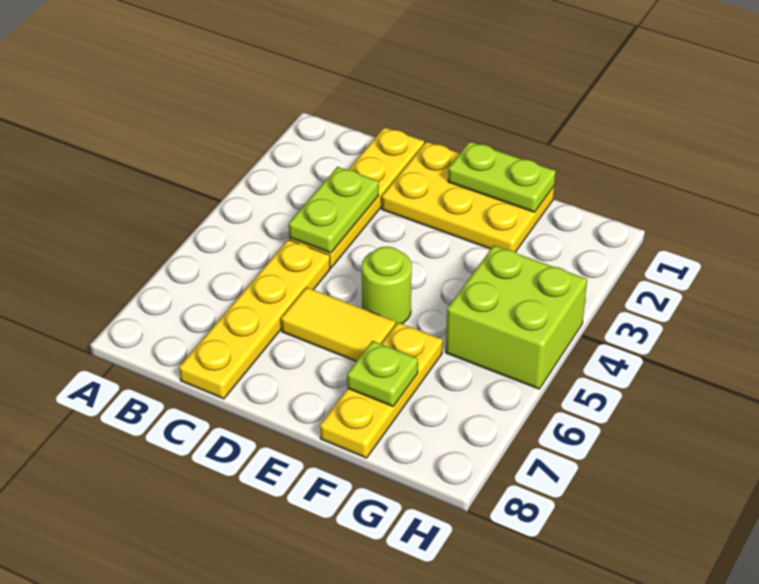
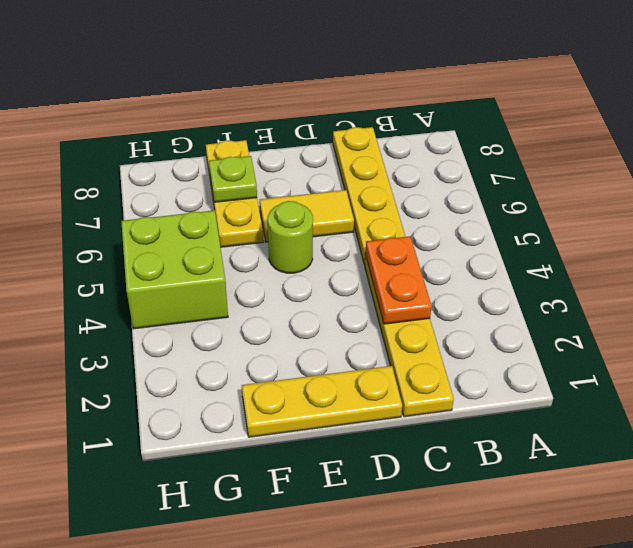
lime plate C3:C4 level 2 -> orange plate C3:C4 level 2
yellow plate D1:F2 level 1 -> yellow plate D1:F1 level 1
lime plate E1:F1 level 2 -> none

